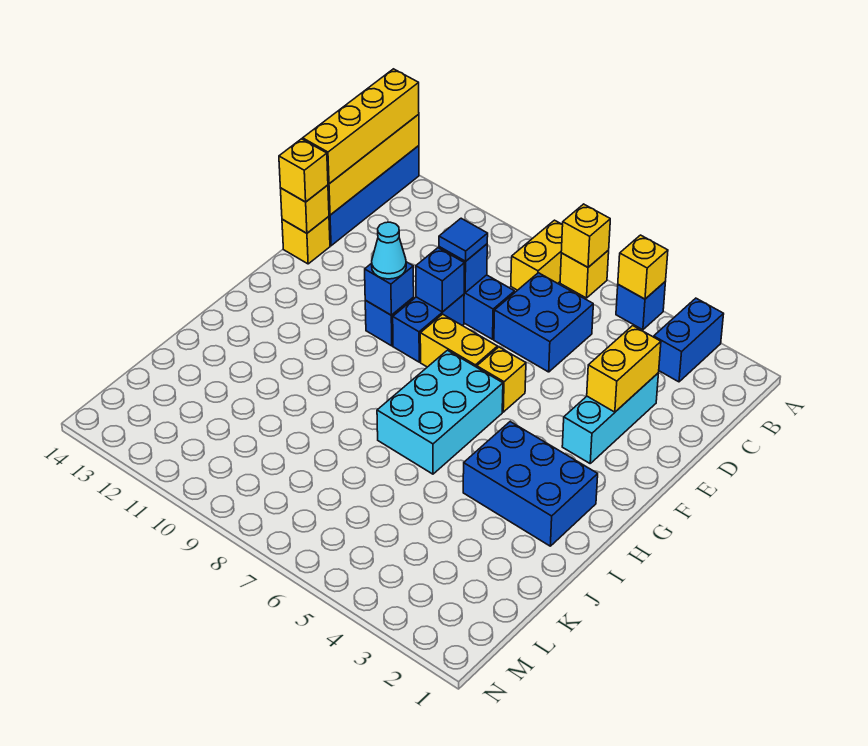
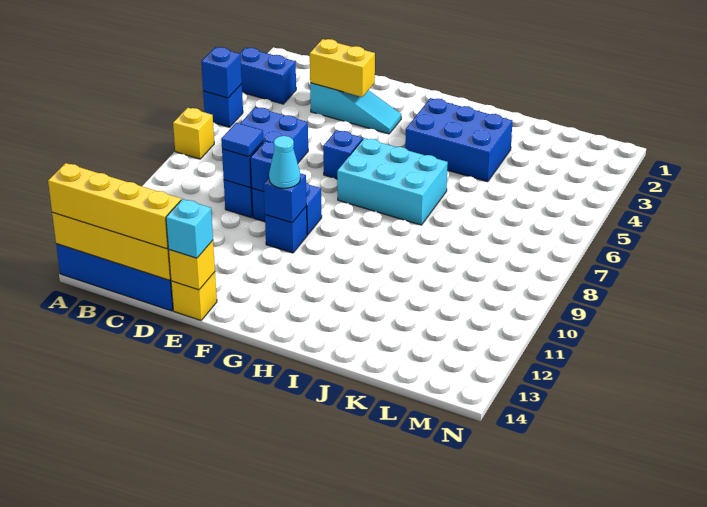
yellow brick A5 level 2 -> blue brick A5 level 2
yellow brick A7 level 2 -> none
yellow brick A8:B8 level 1 -> none
cyan brick D3:F3 level 1 -> cyan slope D3:F3 level 1 top D
yellow brick E14 level 3 -> cyan brick E14 level 3
yellow brick F6 level 1 -> blue brick F6 level 1
yellow brick F7:F8 level 1 -> none
blue brick H2:I4 level 1 -> blue brick H3:J4 level 1

